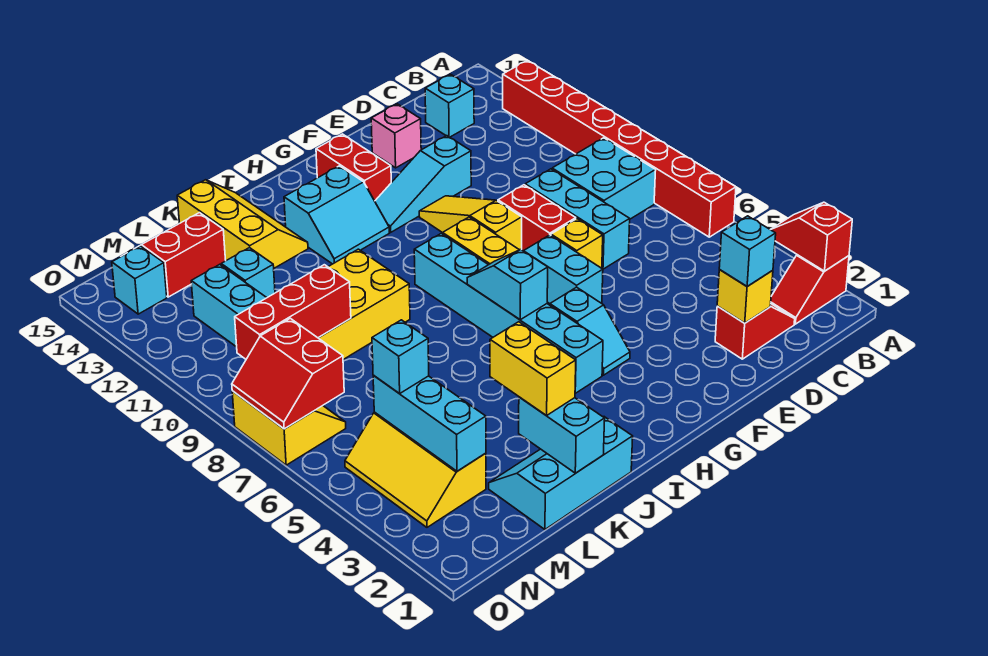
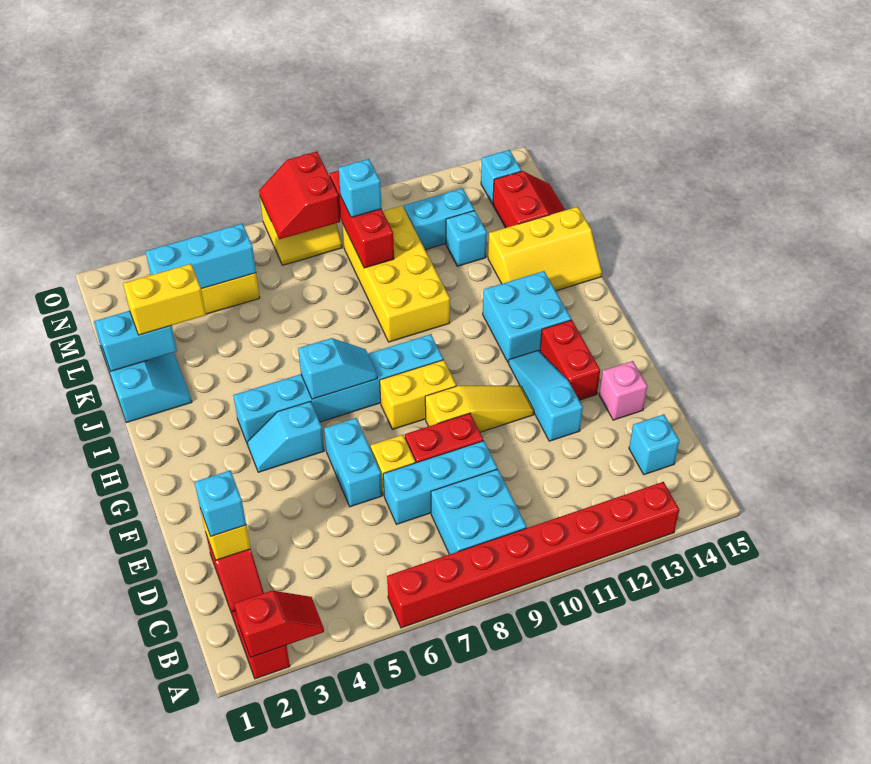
cyan brick F6:F7 level 1 -> cyan brick E6:F6 level 1
red brick G13:G14 level 1 -> red brick F13:G13 level 1
cyan slope H12:I13 level 1 top 13 -> cyan brick H12:I13 level 1
cyan brick M5 level 3 -> cyan brick M9 level 3
red slope N7:O8 level 2 top N -> red slope N7:O8 level 2 top 8

